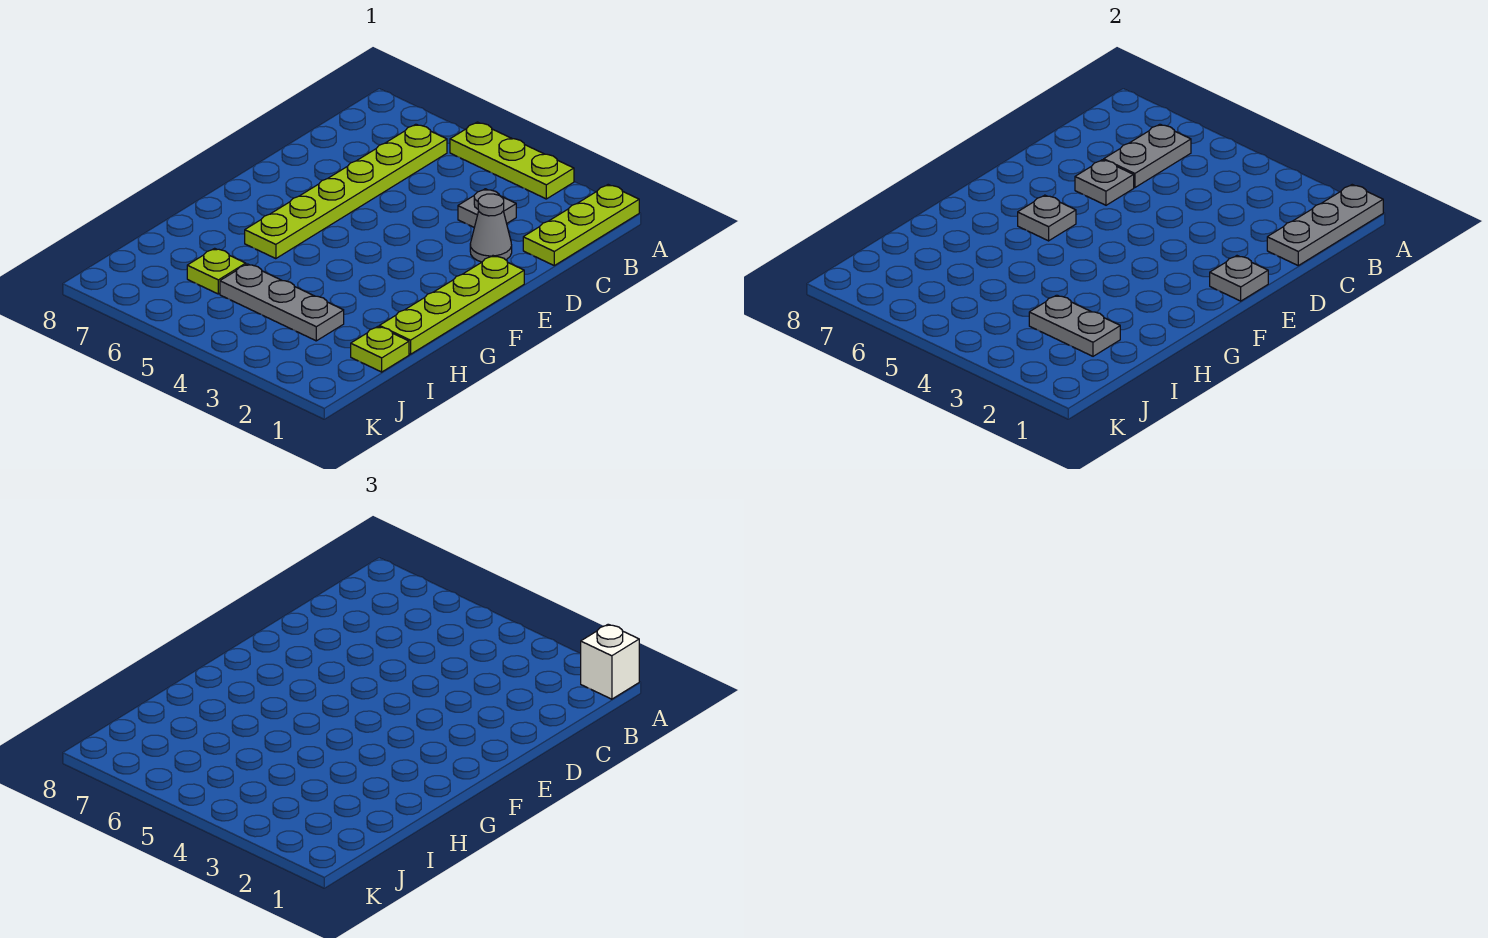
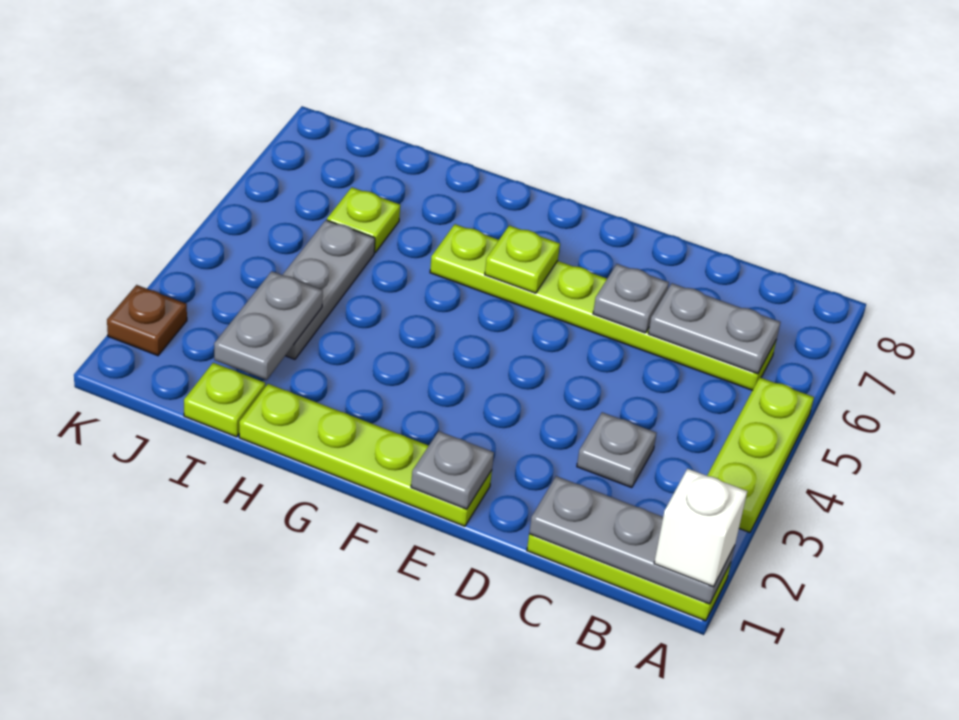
grey cone D2 level 1 -> none
grey plate F6 level 2 -> lime plate F6 level 2
none -> brown plate K2 level 1

